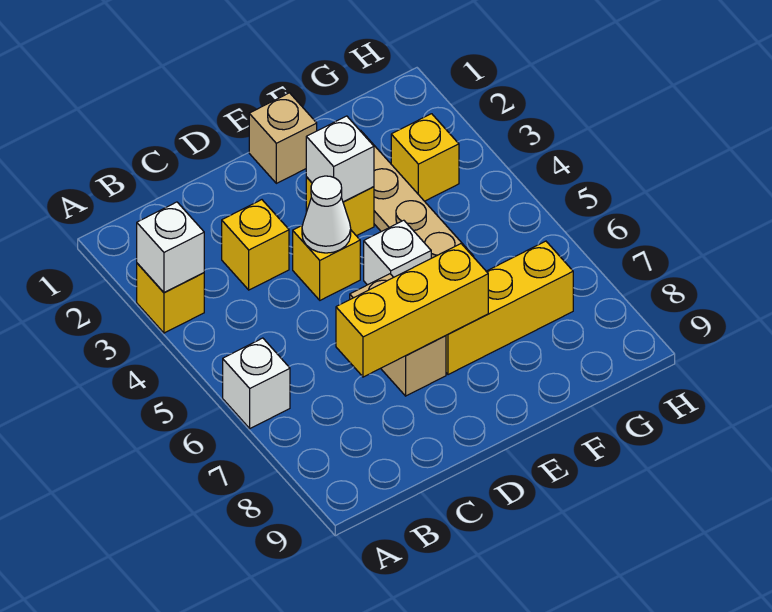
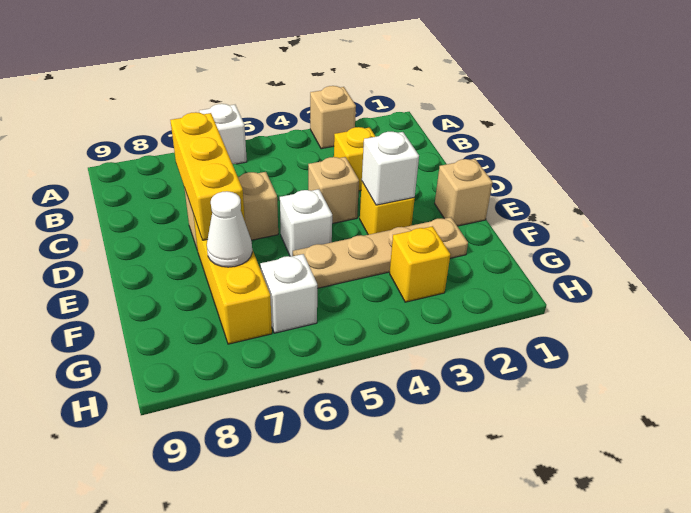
yellow brick A3 level 1 -> tan brick A3 level 1
white brick A3 level 2 -> white brick G6 level 1
yellow brick D4 level 1 -> tan brick D4 level 1
white cone D4 level 2 -> white cone F7 level 2

